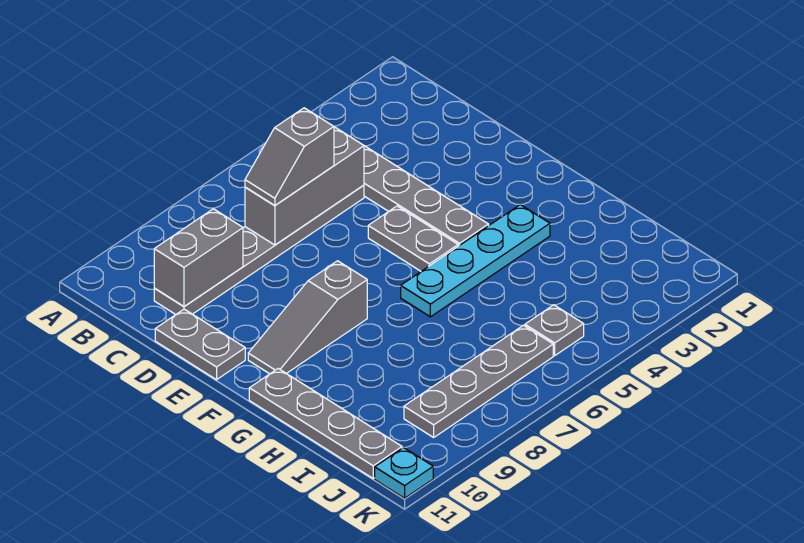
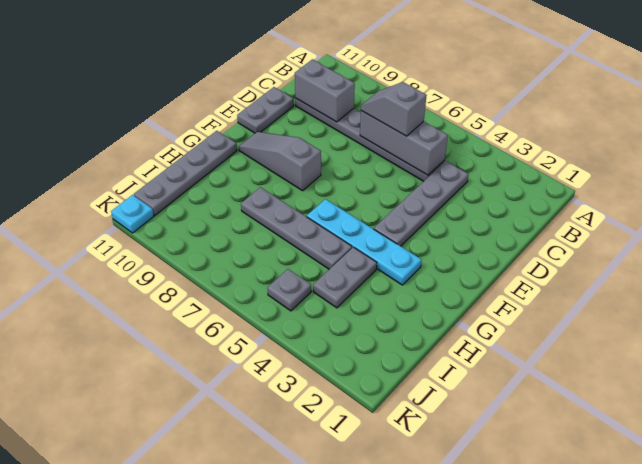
grey plate E5:F5 level 1 -> grey plate H4:I4 level 1
grey plate J6:J9 level 1 -> grey plate H5:H8 level 1

